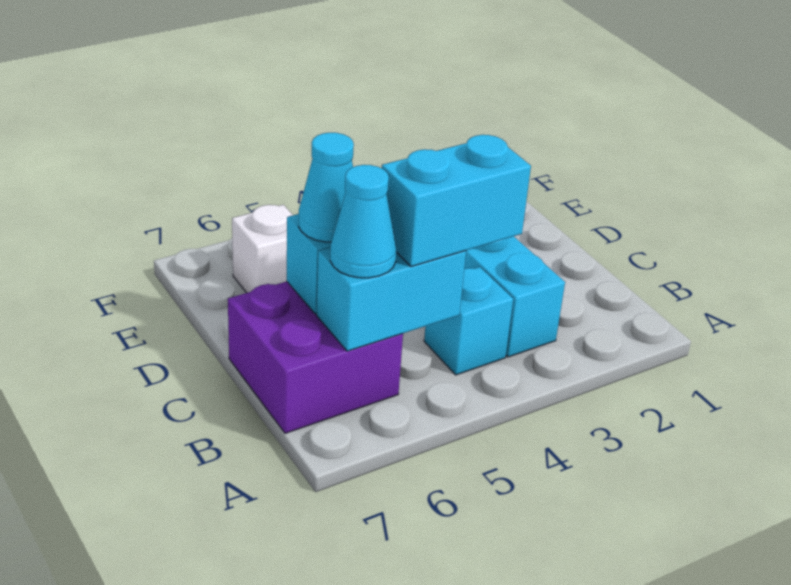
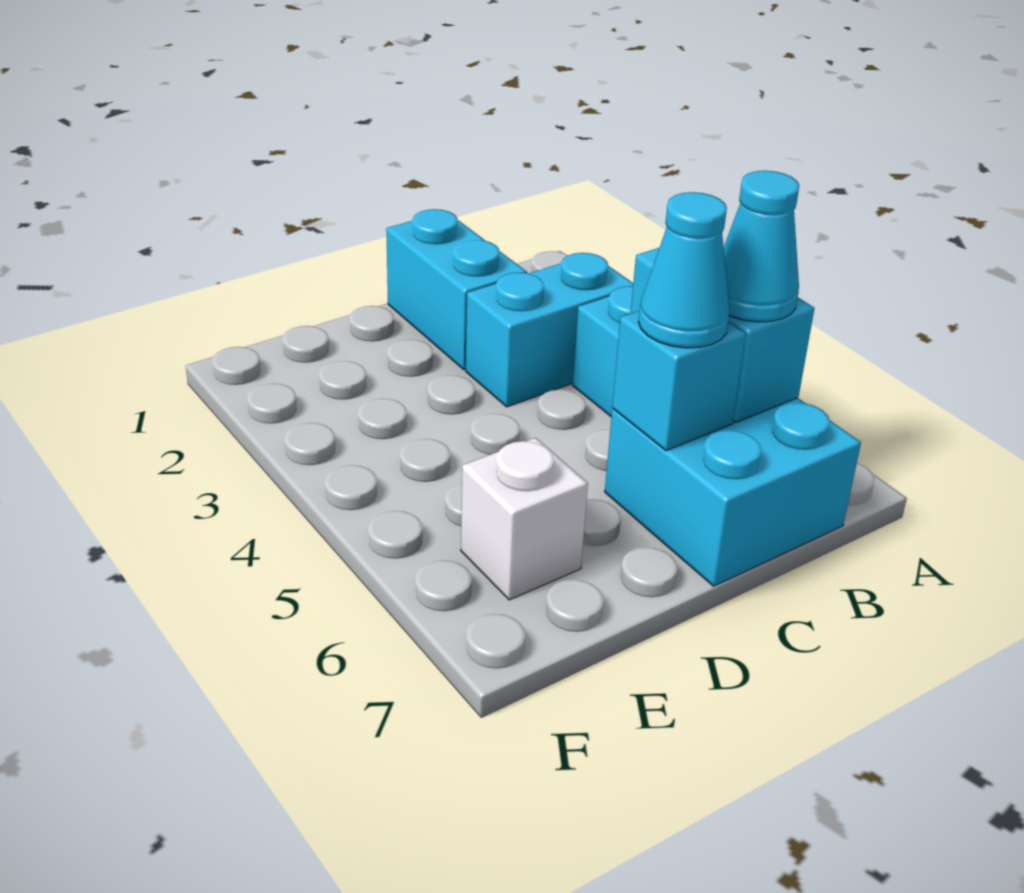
cyan brick B4:B5 level 3 -> cyan brick C1:C2 level 1
purple brick B6:C7 level 1 -> cyan brick B6:C7 level 1

